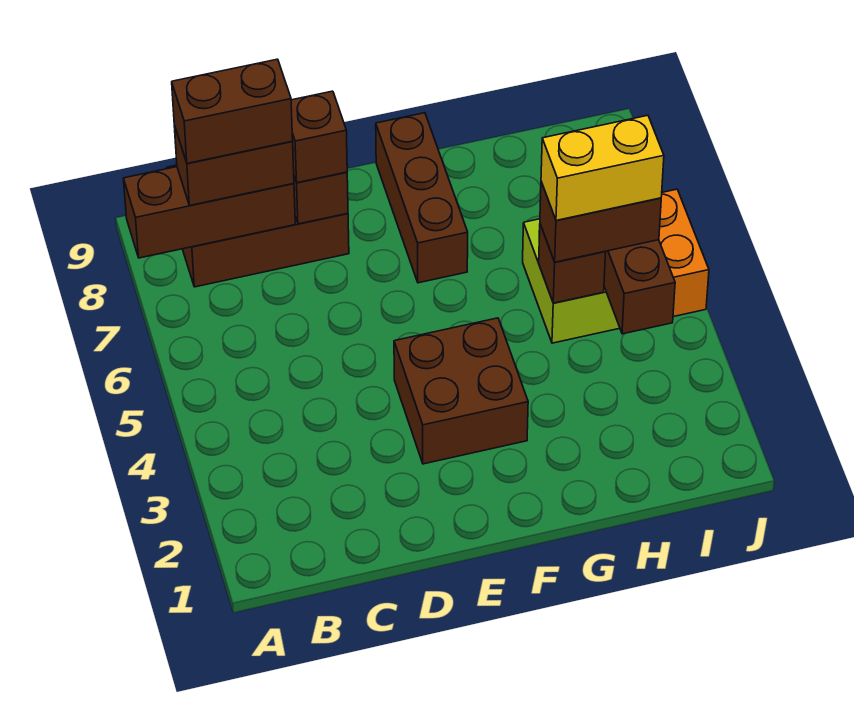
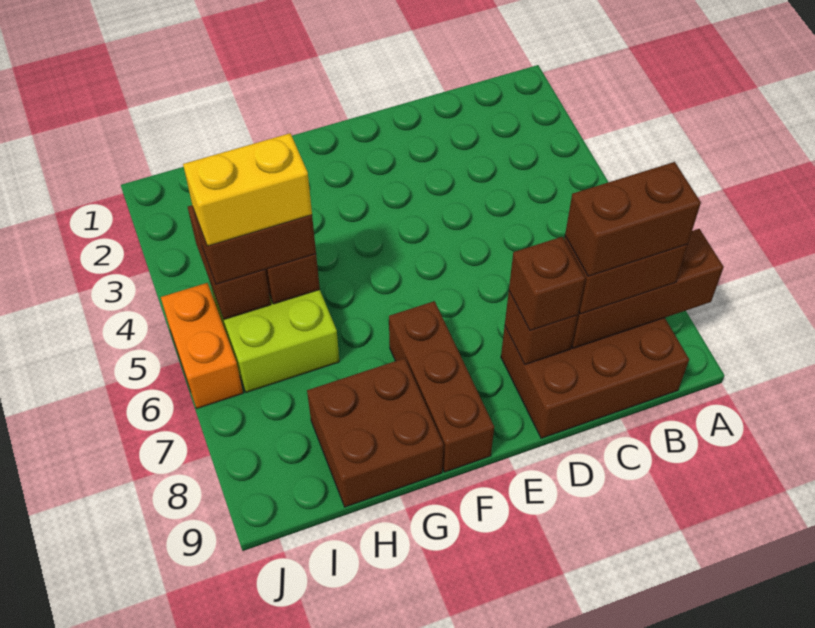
brown brick E3:F4 level 1 -> brown brick G8:H9 level 1

